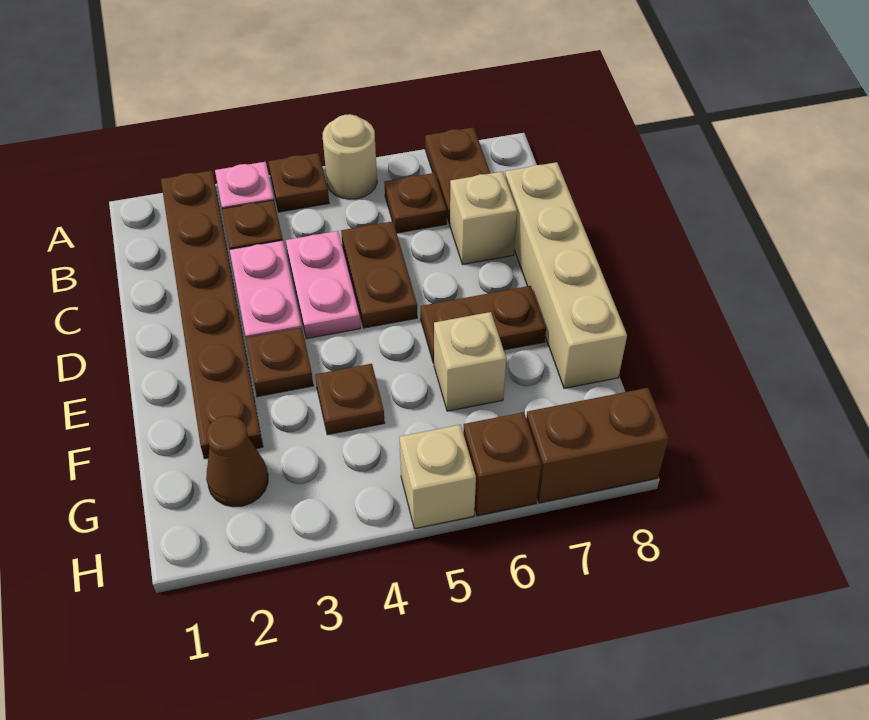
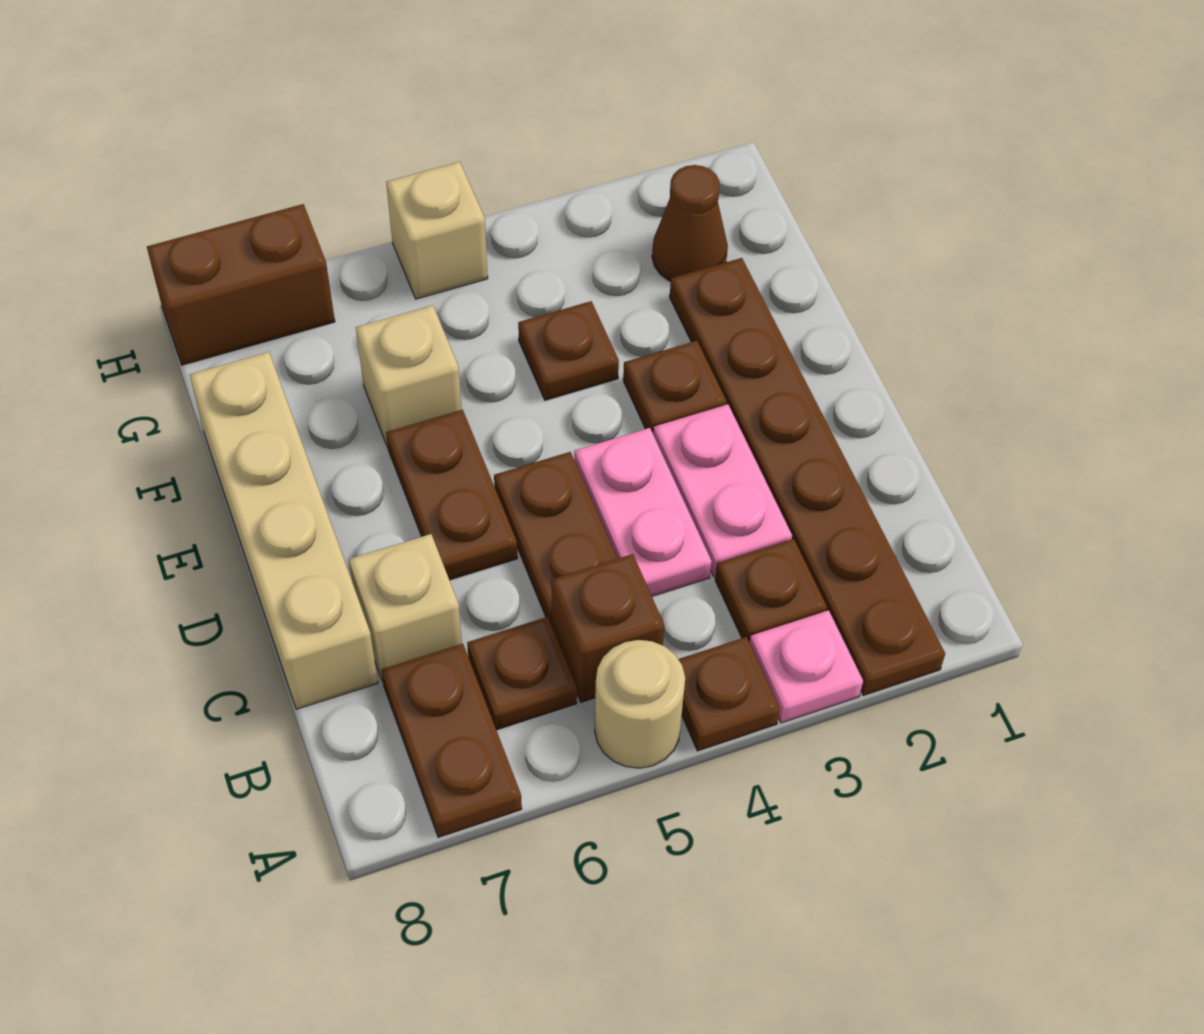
brown plate E6:E7 level 1 -> brown plate D6:E6 level 1
brown brick H6 level 1 -> brown brick B5 level 1

